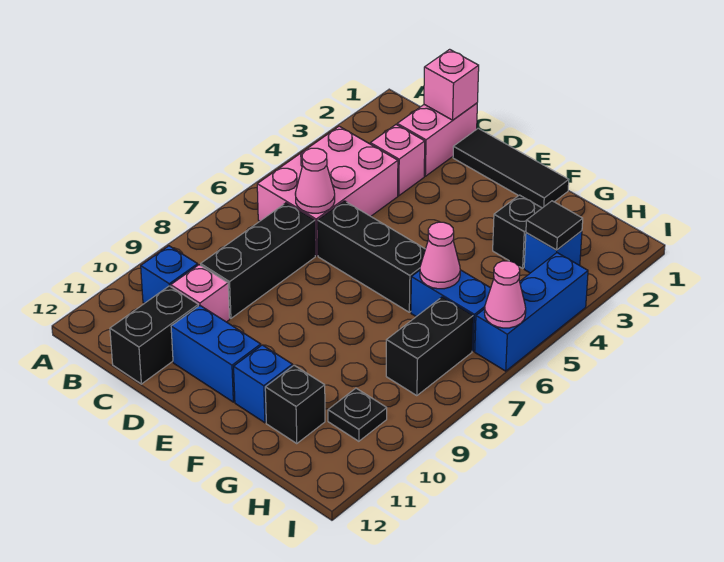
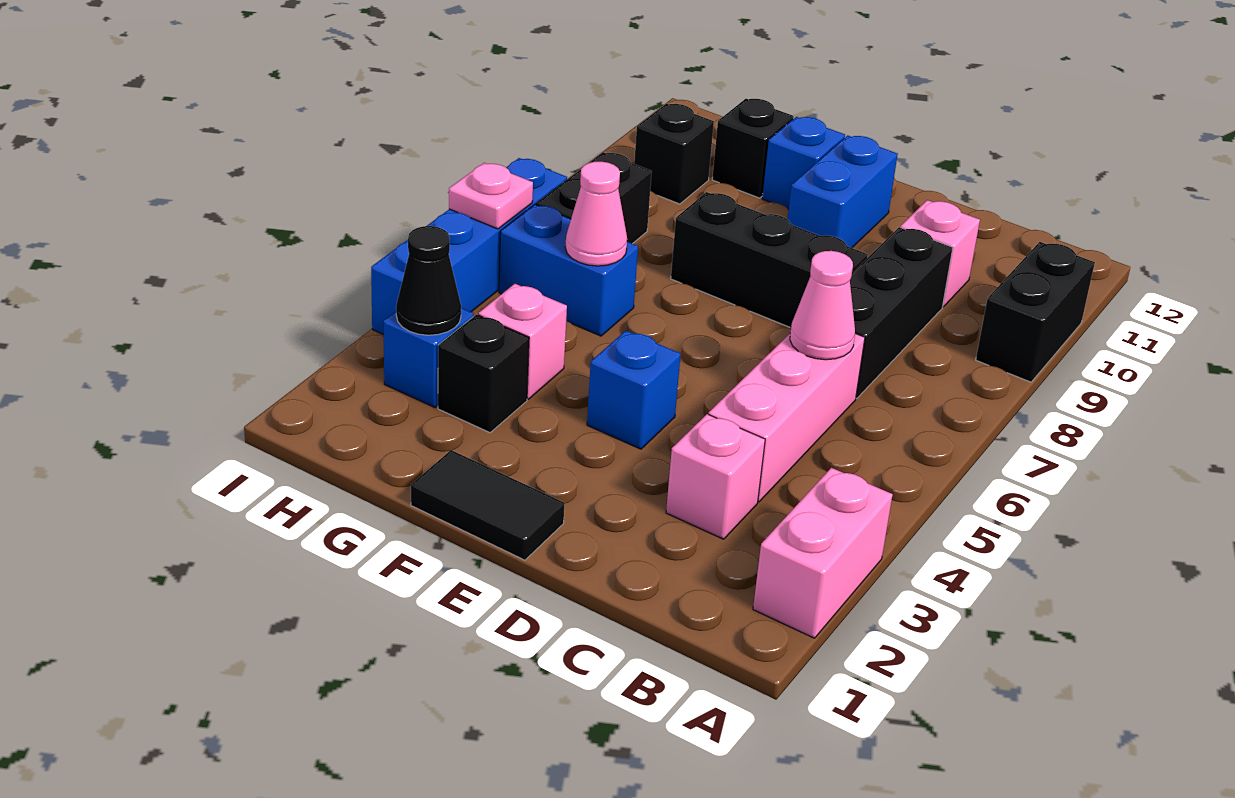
pink brick B4:C6 level 1 -> pink brick C4:C6 level 1
blue brick B10 level 1 -> blue brick E4 level 1
pink brick C1:C2 level 1 -> pink brick A2:A3 level 1
pink brick C1 level 2 -> pink brick G4 level 1
black brick C11:C12 level 1 -> black brick A9:A10 level 1
black tile D1:F1 level 1 -> black tile E1:F1 level 1
black brick D6:F6 level 1 -> black brick D8:F8 level 1
blue brick D11:E11 level 1 -> blue brick E10:E11 level 1
black tile H3 level 2 -> black cone H3 level 2
black plate H10 level 1 -> black brick H10 level 1
blue brick I4:I6 level 1 -> blue brick I4:I7 level 1
pink cone I6 level 2 -> pink plate I6 level 2

